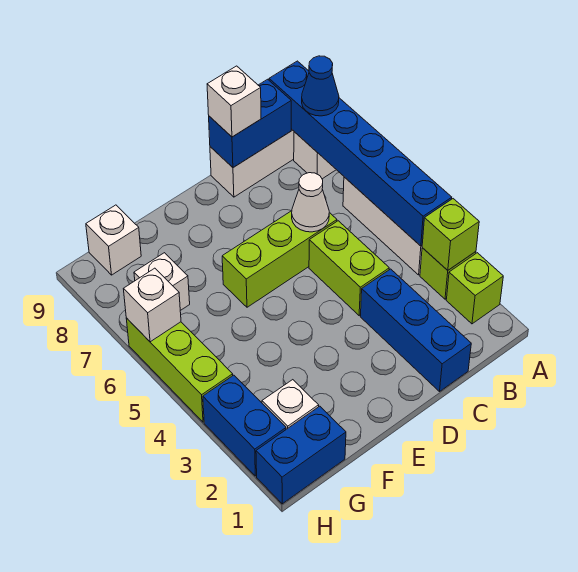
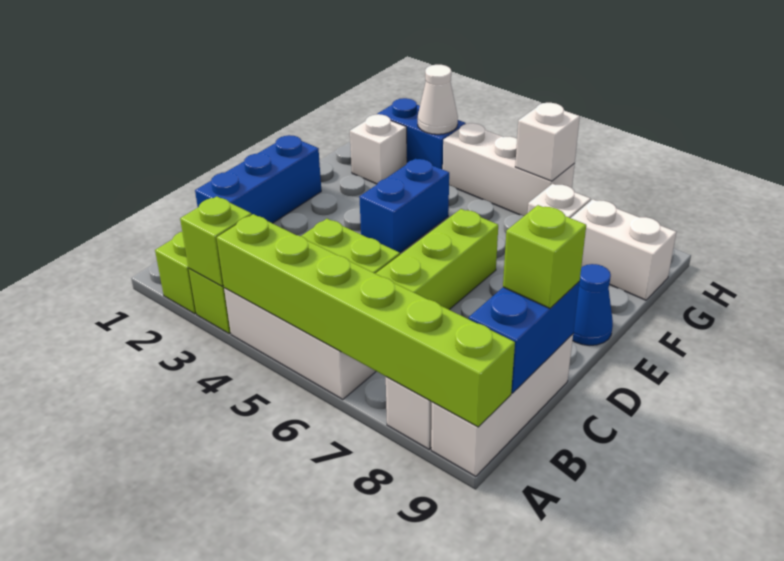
blue brick A4:A9 level 2 -> lime brick A4:A9 level 2
blue cone A8 level 3 -> blue cone E9 level 1
blue brick C1:C3 level 1 -> blue brick C1:E1 level 1
white cone C6 level 2 -> white cone H3 level 2
white brick C9 level 3 -> lime brick C9 level 3
blue brick G1:H1 level 1 -> blue brick E4:F4 level 1
white brick G9 level 1 -> white brick G8:G9 level 1
lime brick H4:H6 level 1 -> white brick H4:H6 level 1

